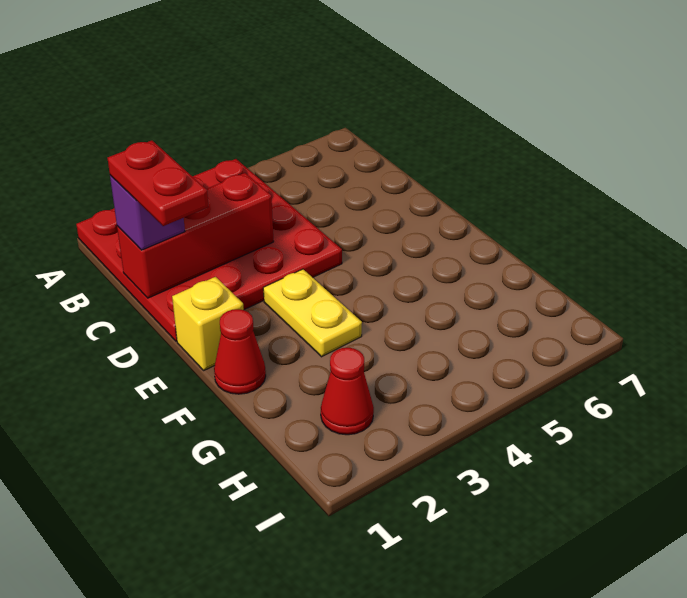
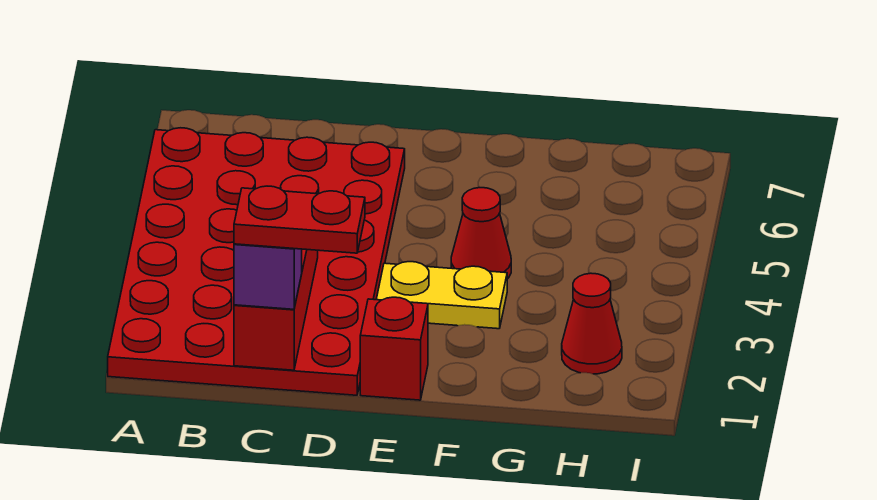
red plate A1:D4 level 1 -> red plate A1:D6 level 1
yellow brick E1 level 1 -> red brick E1 level 1
red cone F1 level 1 -> red cone F4 level 1

